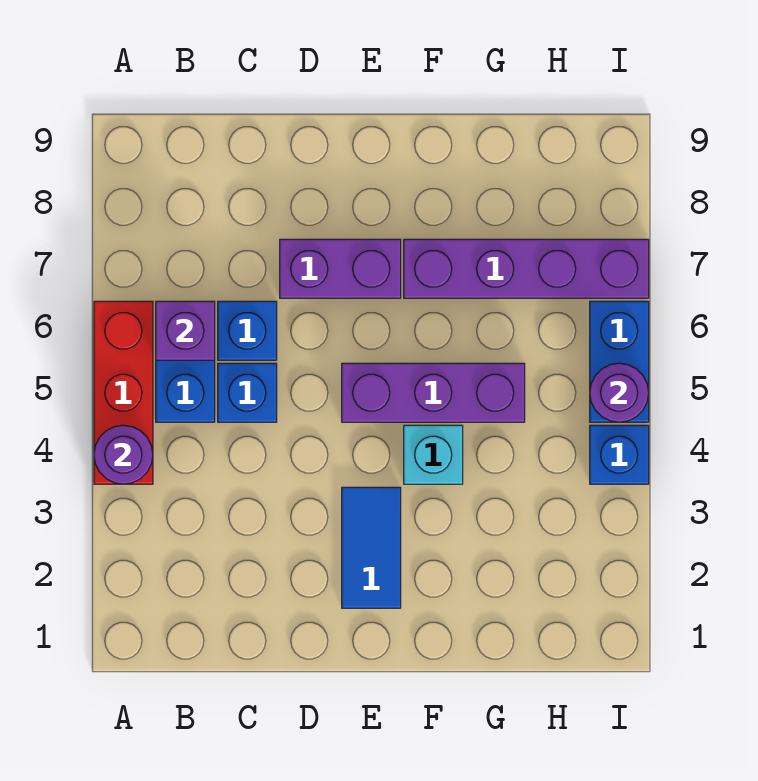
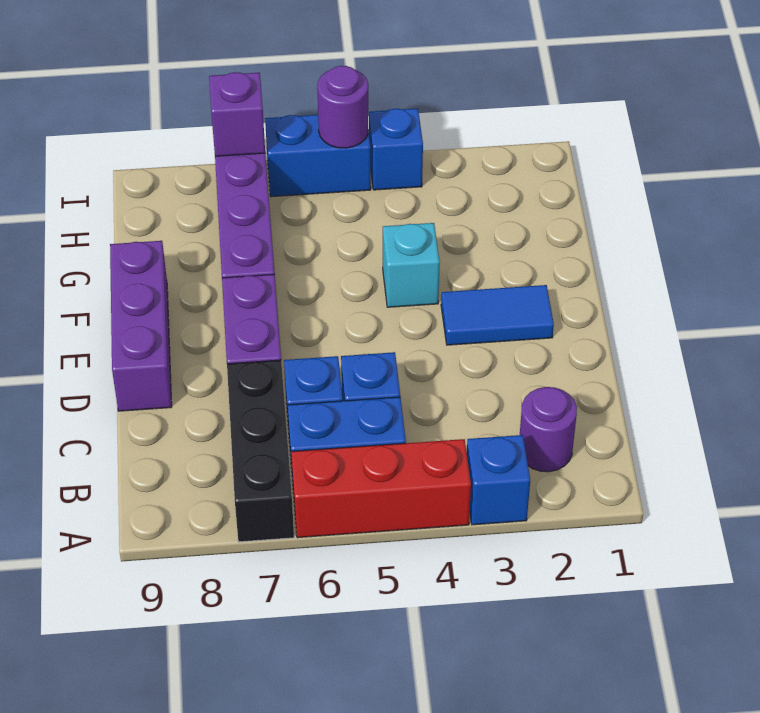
none -> blue brick A3 level 1
purple round brick A4 level 2 -> purple round brick B2 level 1
none -> black brick A7:C7 level 1
purple brick B6 level 2 -> purple brick I7 level 2
purple brick E5:G5 level 1 -> purple brick D9:F9 level 1

